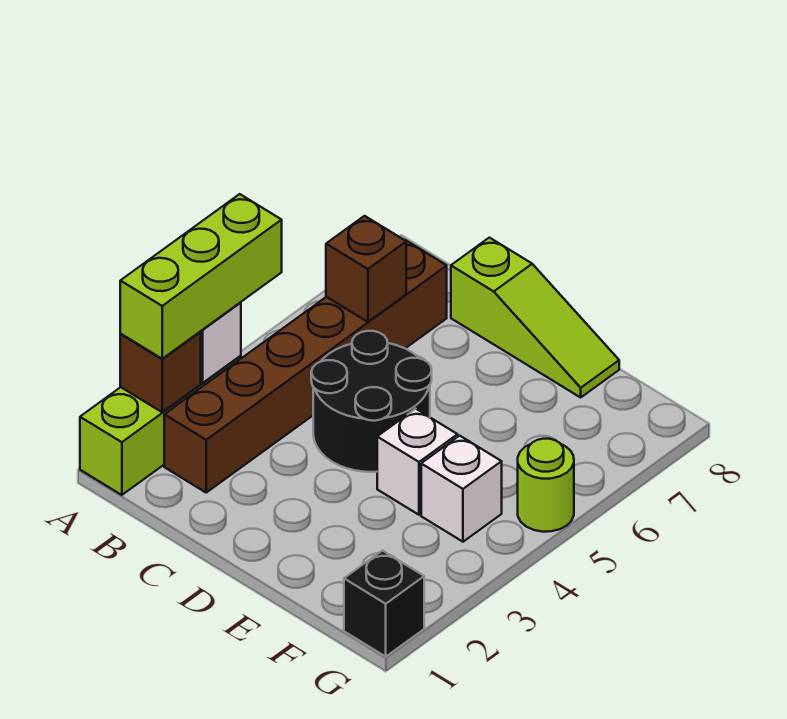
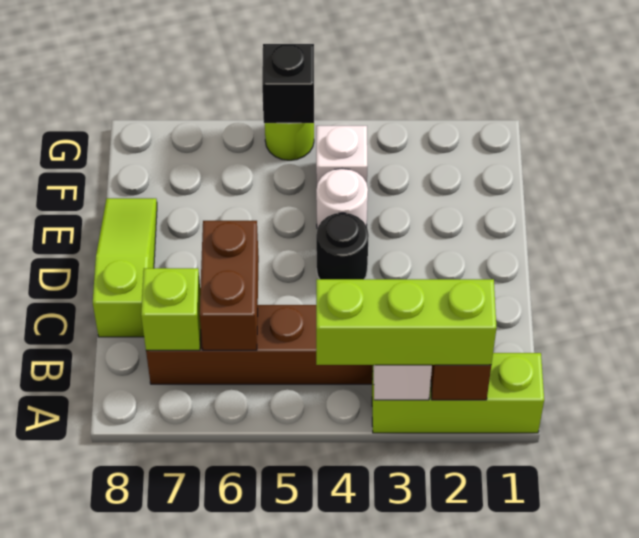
brown brick B6 level 2 -> brown brick B6:C6 level 2
none -> lime brick B7 level 2
black round brick C4:D5 level 1 -> black round brick D4 level 1
white brick E4 level 1 -> white round brick E4 level 1
black brick G1 level 1 -> black brick G5 level 2

